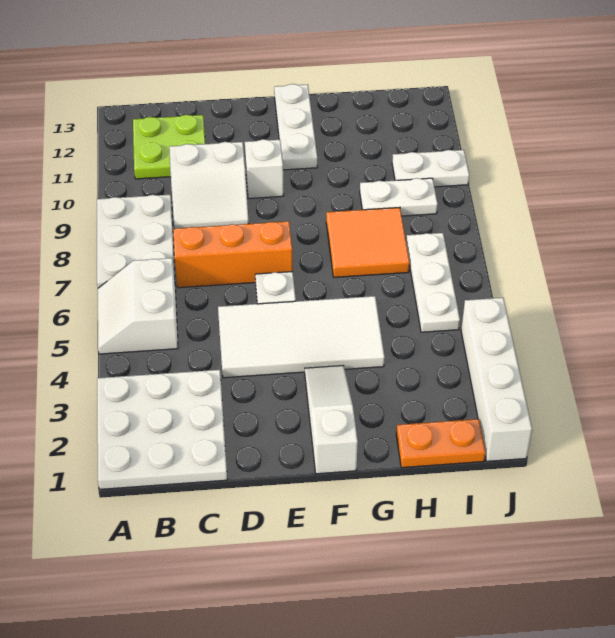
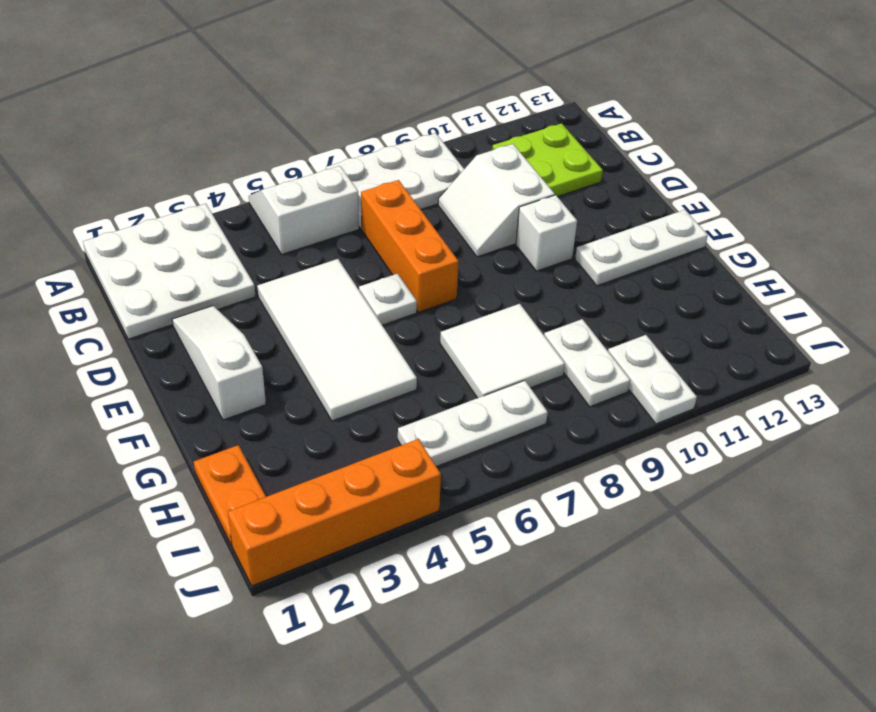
white slope F1:F3 level 1 top 1 -> white slope D2:F2 level 1 top F
orange tile G7:H8 level 1 -> white tile G7:H8 level 1
white brick J1:J4 level 1 -> orange brick J1:J4 level 1

